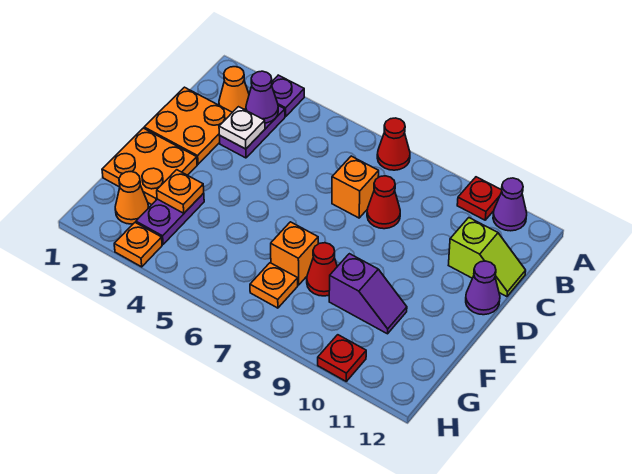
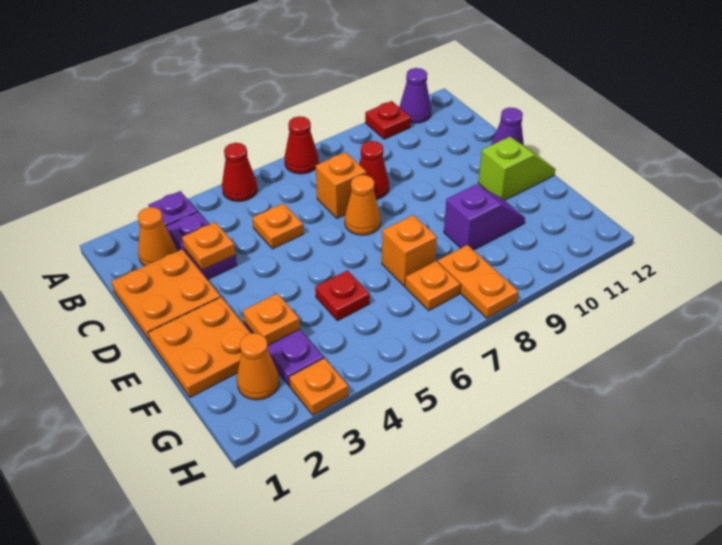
purple cone B3 level 2 -> none
white plate C3 level 2 -> orange plate C3 level 2
none -> orange plate C5 level 1
lime slope C11:C12 level 1 top 11 -> lime slope E11:E12 level 1 top 11
none -> orange cone D7 level 1
red cone F8 level 1 -> red cone A5 level 1
none -> orange plate G8:H8 level 1
red plate H10 level 1 -> red plate F5 level 1

